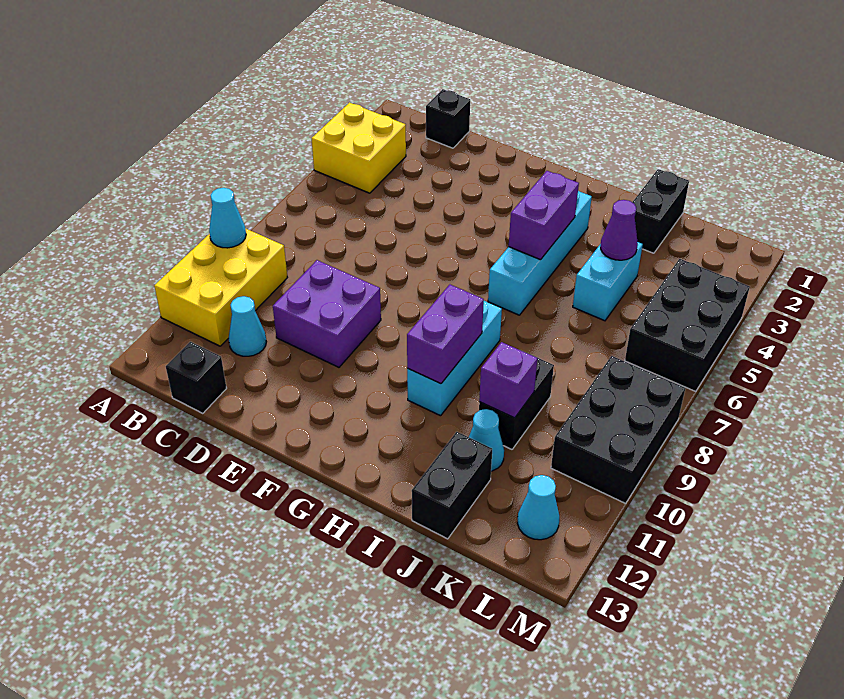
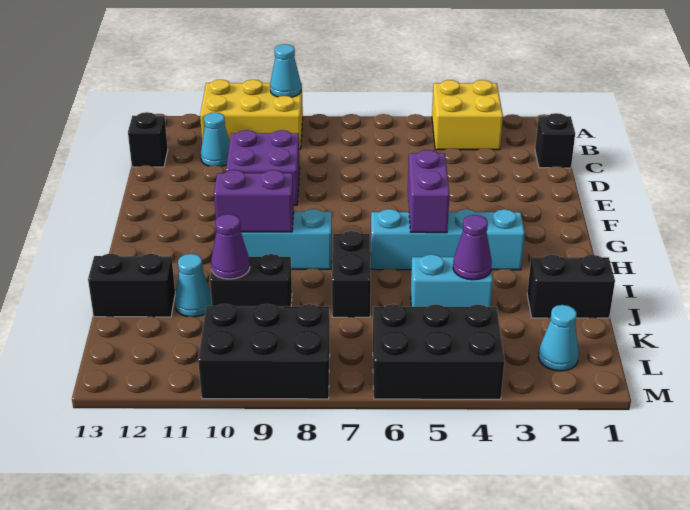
purple brick H4:H5 level 2 -> purple brick G5:H5 level 2
none -> black brick I7:J7 level 1
purple brick J10 level 2 -> purple cone J10 level 2
cyan cone L12 level 1 -> cyan cone L2 level 1

